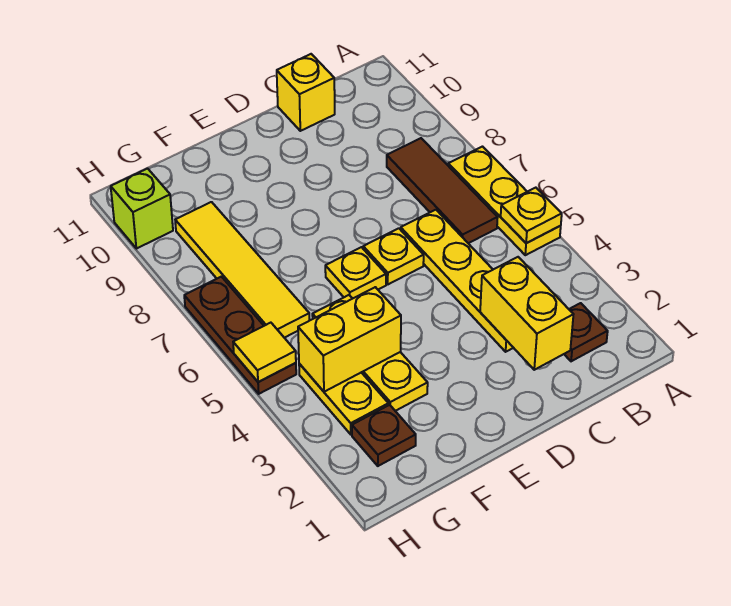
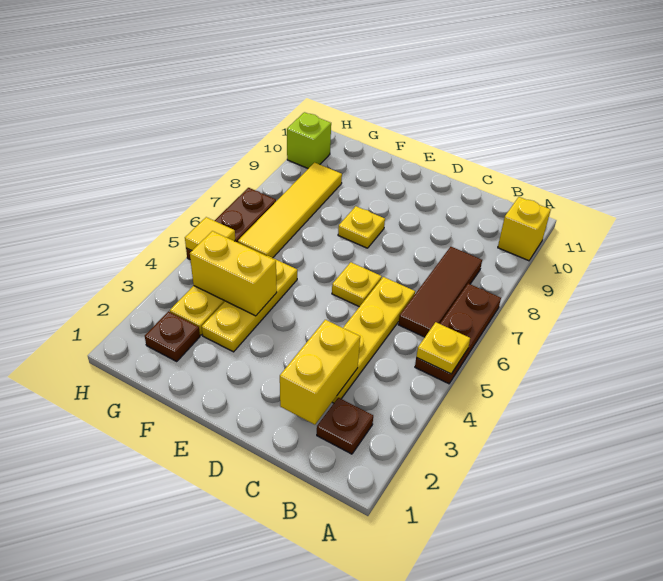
yellow plate A5:A7 level 1 -> brown plate A5:A7 level 1
yellow brick C11 level 1 -> yellow brick A10 level 1
yellow plate E6 level 1 -> yellow plate E8 level 1

